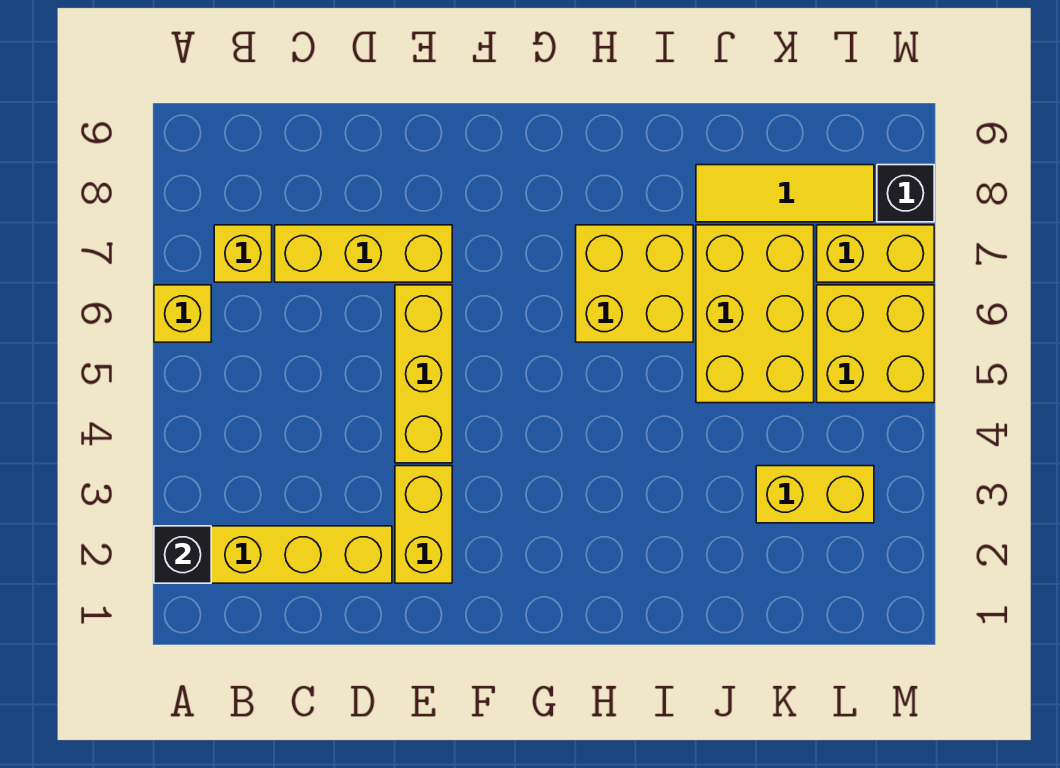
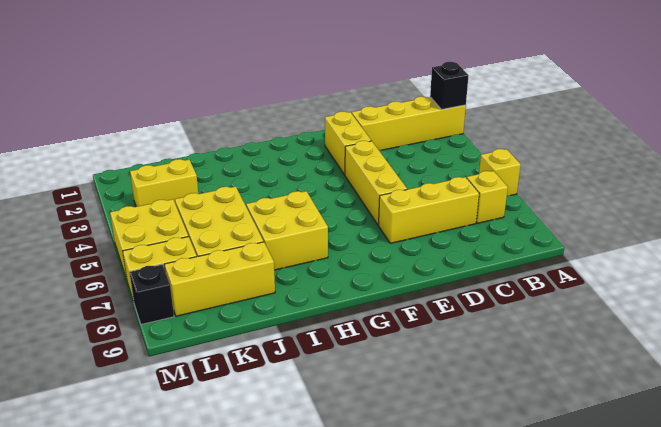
yellow tile J8:L8 level 1 -> yellow brick J8:L8 level 1

